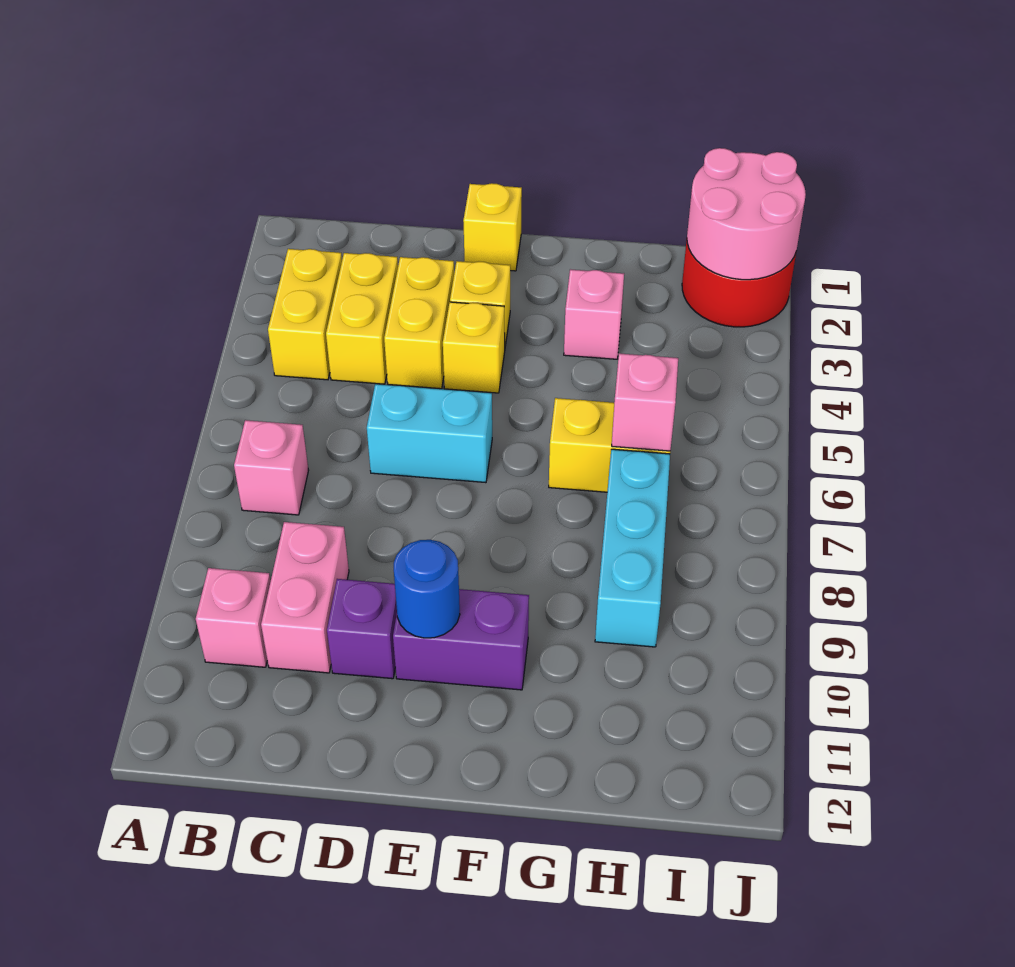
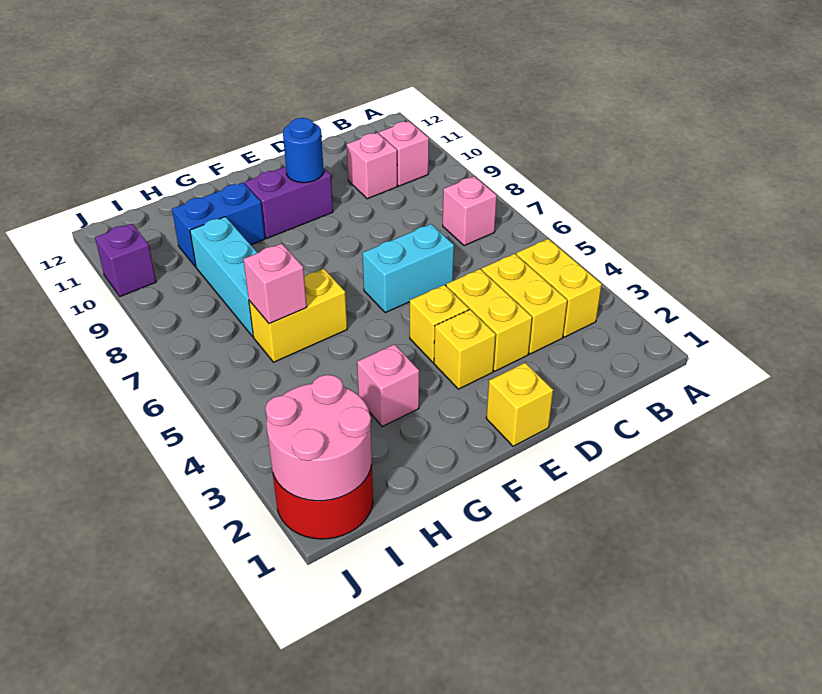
pink brick C9:C10 level 1 -> pink brick C10 level 1
purple brick D10 level 1 -> purple brick J10 level 1
none -> blue brick G10:H10 level 1

